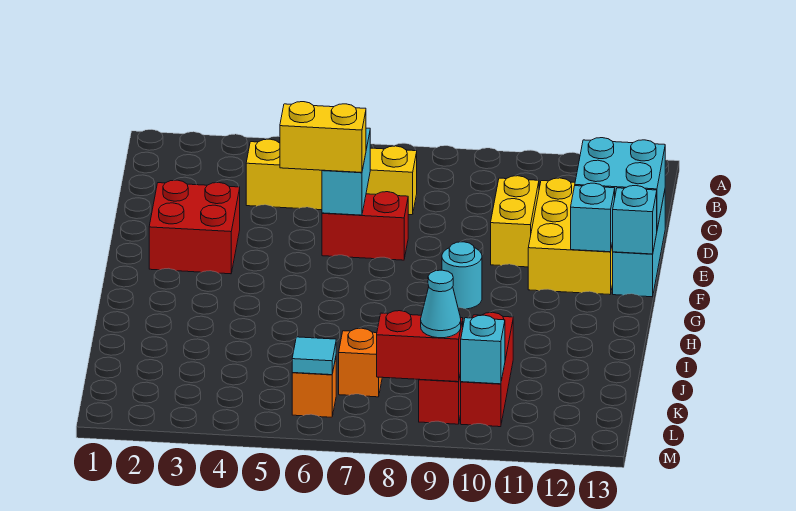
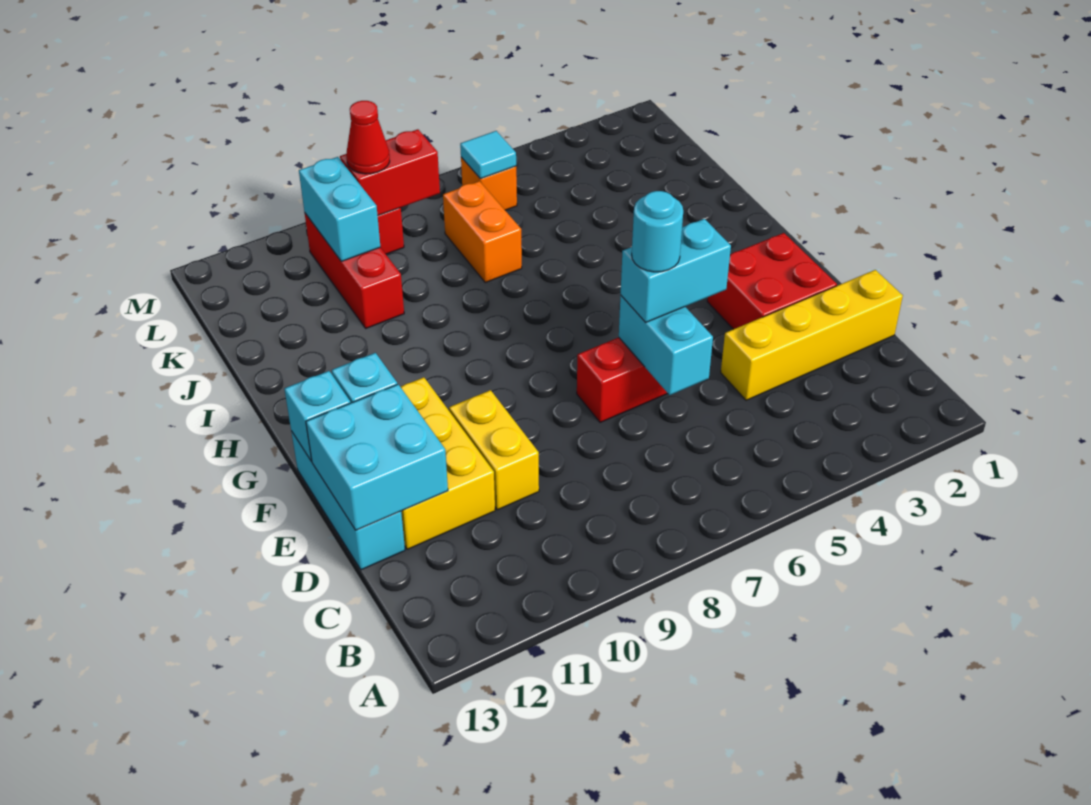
yellow brick C4:C7 level 1 -> yellow brick D1:D4 level 1
yellow brick E5:E6 level 3 -> cyan brick E5:E6 level 3
cyan round brick G9 level 1 -> cyan round brick E6 level 4
orange brick K7 level 1 -> orange brick J7:K7 level 1
cyan cone L9 level 3 -> red cone L9 level 3
cyan brick L10 level 2 -> cyan brick K10:L10 level 2

